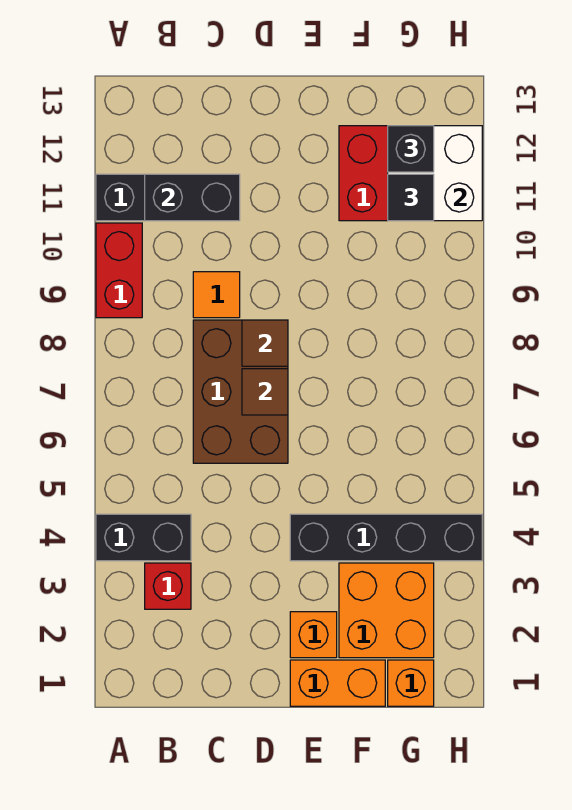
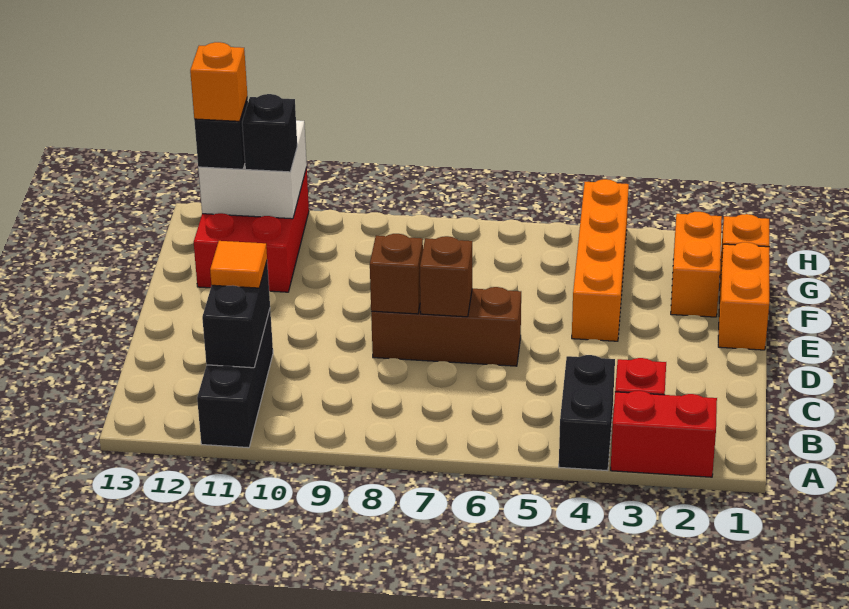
red brick A9:A10 level 1 -> red brick A2:A3 level 1
brown brick C6:D8 level 1 -> brown brick D6:D8 level 1
orange tile C9 level 1 -> orange tile C11 level 3
brown tile D7 level 2 -> brown brick D7 level 2
brown tile D8 level 2 -> brown brick D8 level 2
orange brick E2 level 1 -> orange brick G12 level 4
black brick E4:H4 level 1 -> orange brick E4:H4 level 1
orange brick F2:G3 level 1 -> orange brick F2:G2 level 1
black tile G11 level 3 -> black brick G11 level 3

